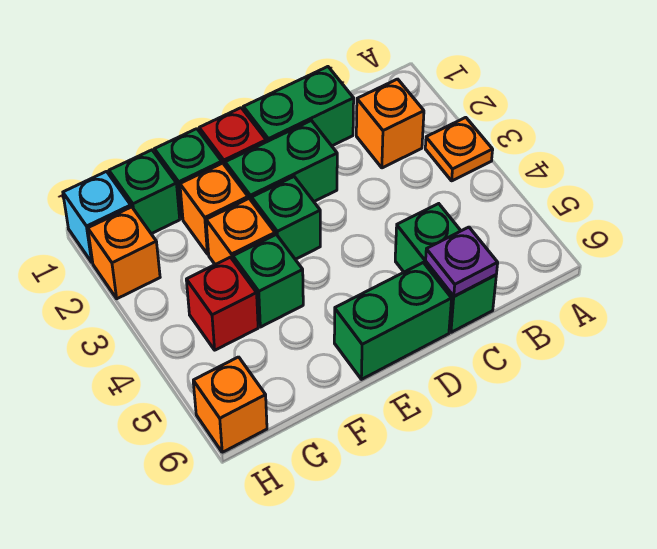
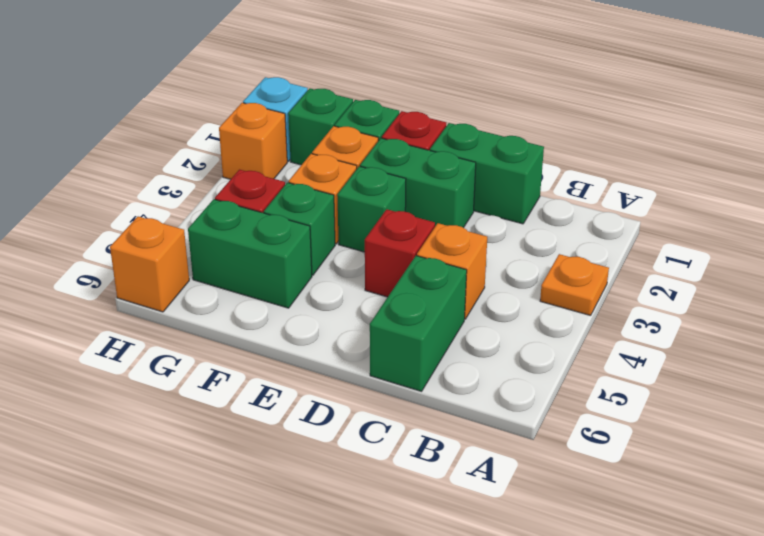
orange brick B2 level 1 -> orange brick C4 level 1
purple plate C6 level 2 -> none
none -> red brick D4 level 1
green brick D6:E6 level 1 -> green brick F5:G5 level 1

